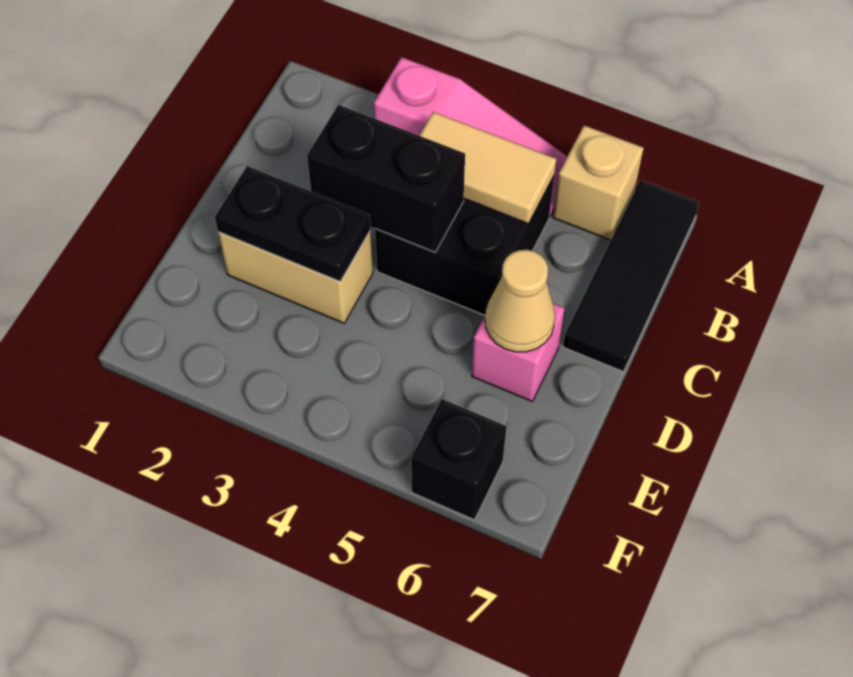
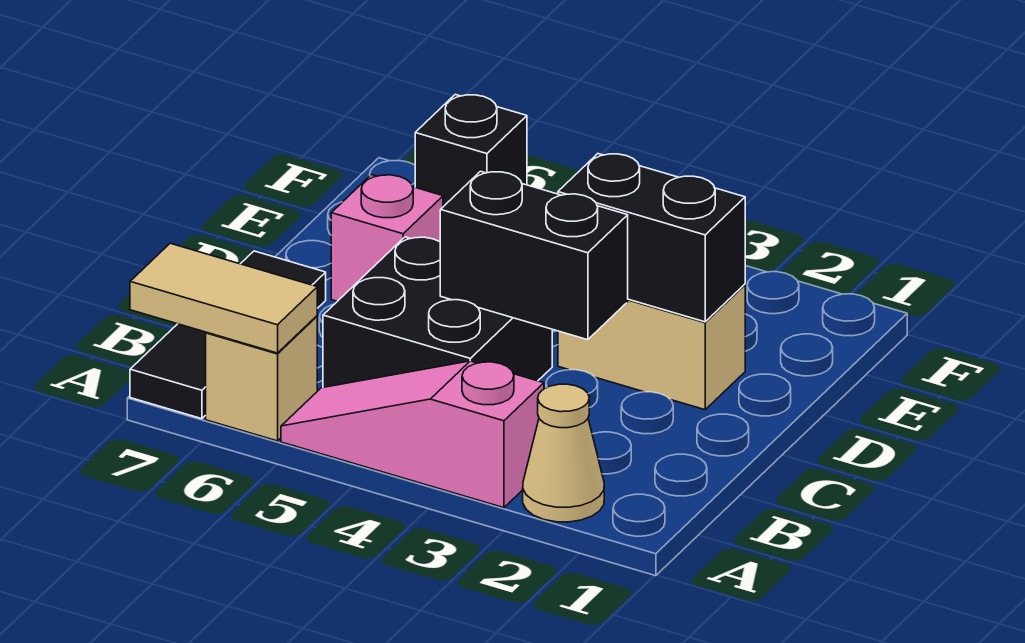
tan tile B4:B5 level 2 -> tan tile A6:A7 level 2
black plate D2:D3 level 2 -> black brick D2:D3 level 2
tan cone D6 level 2 -> tan cone A2 level 1

